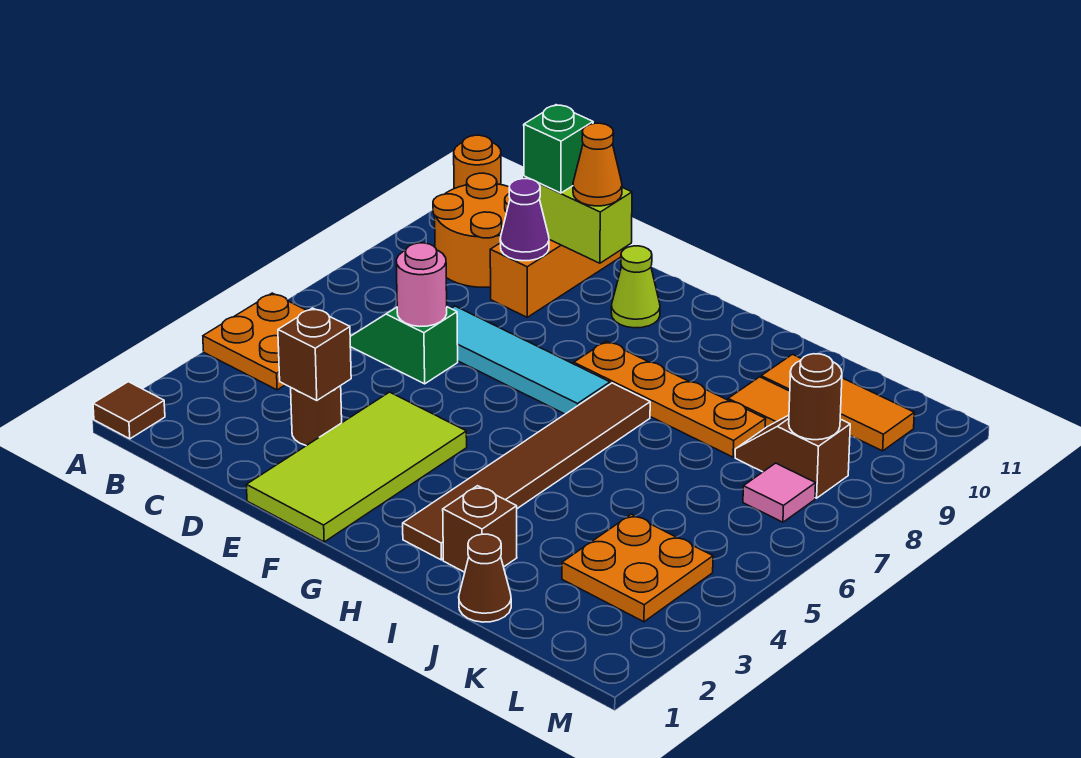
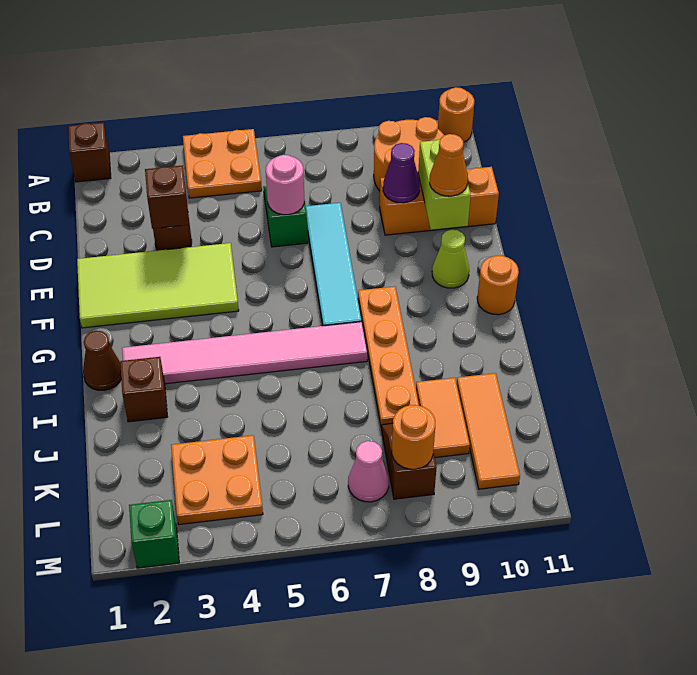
brown tile A1 level 1 -> brown brick A1 level 1
green brick D10 level 3 -> green brick M2 level 1
none -> orange round brick G11 level 1
brown tile H2:H7 level 1 -> pink tile H2:H7 level 1
brown cone J1 level 1 -> brown cone H1 level 1
pink tile L7 level 1 -> pink cone L7 level 1
brown round brick L8 level 2 -> orange round brick L8 level 2

